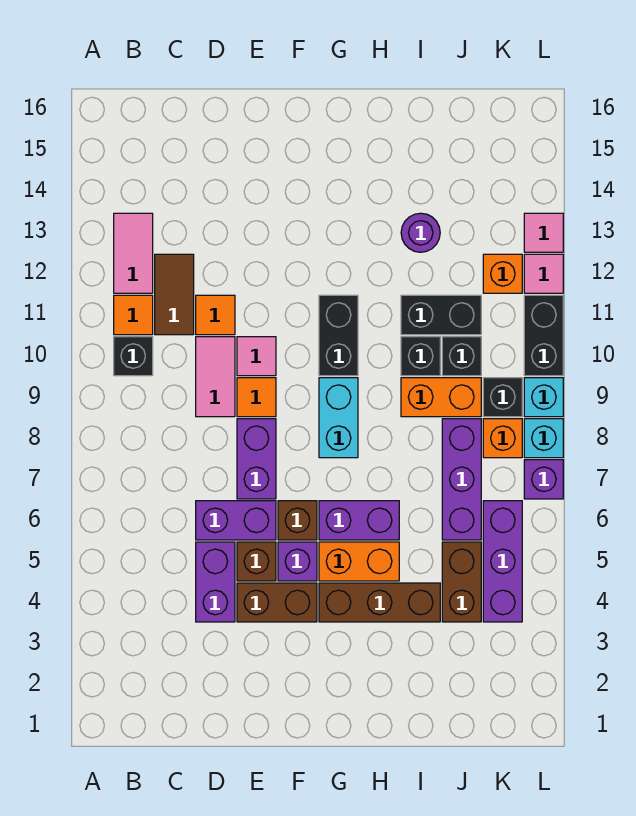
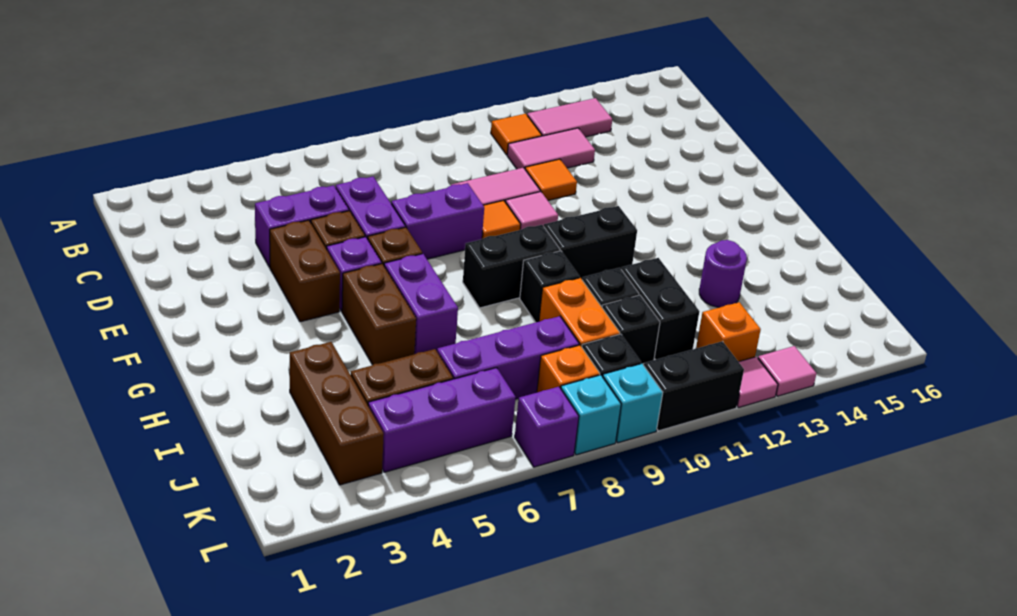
black brick B10 level 1 -> black brick H9 level 1
brown tile C11:C12 level 1 -> pink tile C11:C12 level 1
brown brick G4:I4 level 1 -> brown brick I3:K3 level 1
orange brick G5:H5 level 1 -> brown brick G5:H5 level 1
cyan brick G8:G9 level 1 -> black brick G8:G9 level 1

